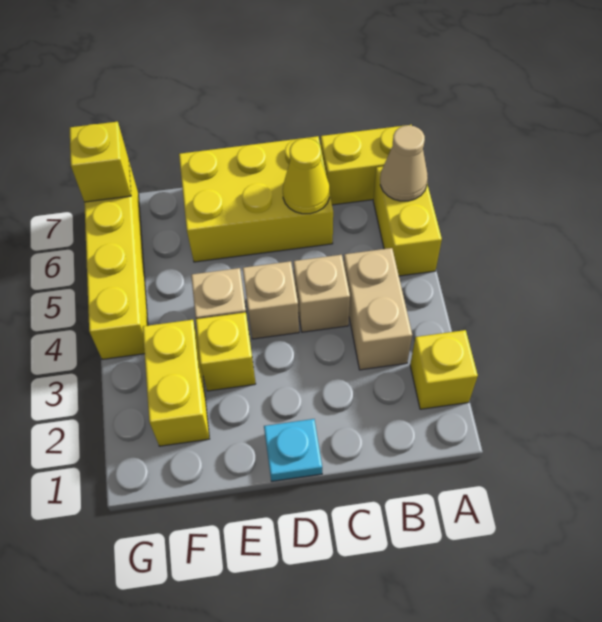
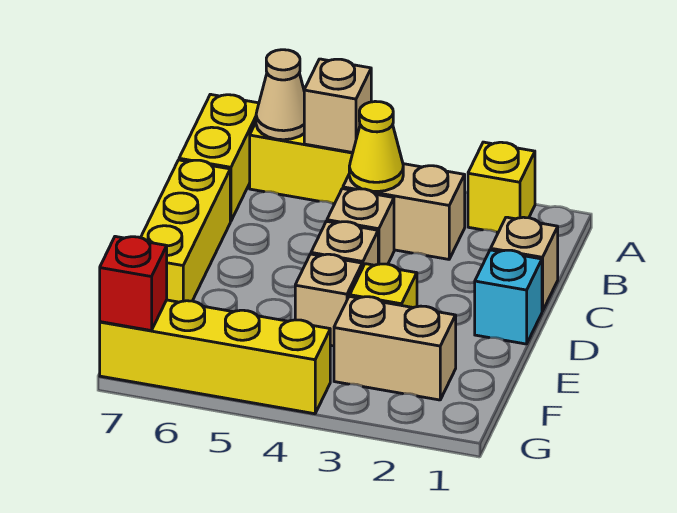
none -> tan brick A5 level 2
none -> tan brick C1 level 1
yellow brick C6:E7 level 1 -> yellow brick C7:E7 level 1
yellow cone C6 level 2 -> yellow cone B4 level 2
cyan plate D1 level 1 -> cyan brick D1 level 1
yellow brick F2:F3 level 1 -> tan brick F2:F3 level 1
yellow brick G7 level 2 -> red brick G7 level 2

